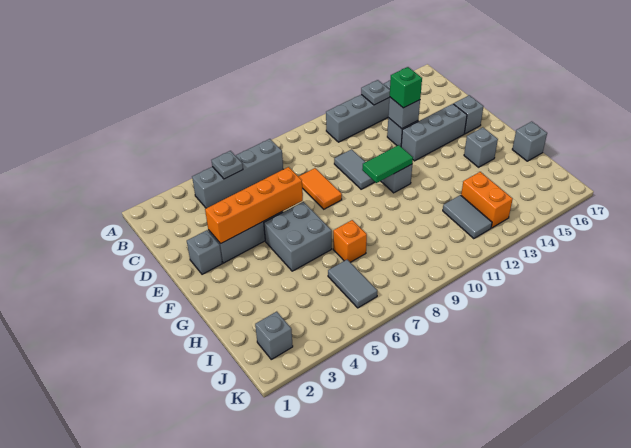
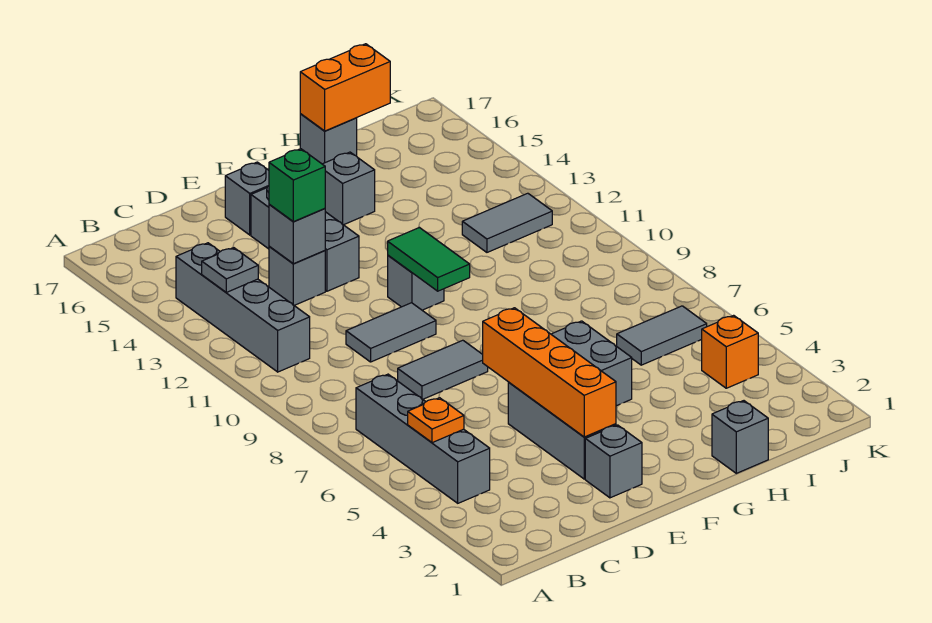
grey plate B5 level 2 -> orange plate B5 level 2
orange tile D8:E8 level 1 -> grey tile D8:E8 level 1
orange brick H7 level 1 -> orange brick J4 level 1
orange brick I13:J13 level 1 -> orange brick H17:I17 level 2
grey brick J2 level 1 -> grey brick H1 level 1

